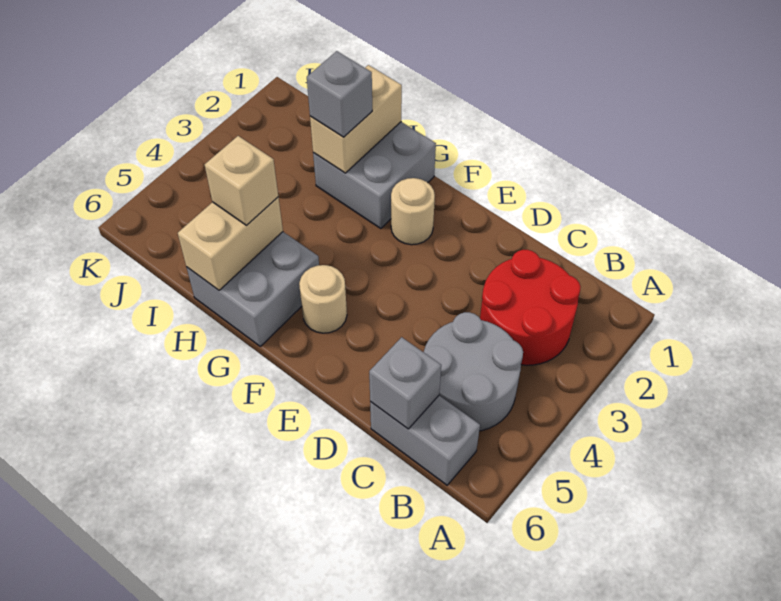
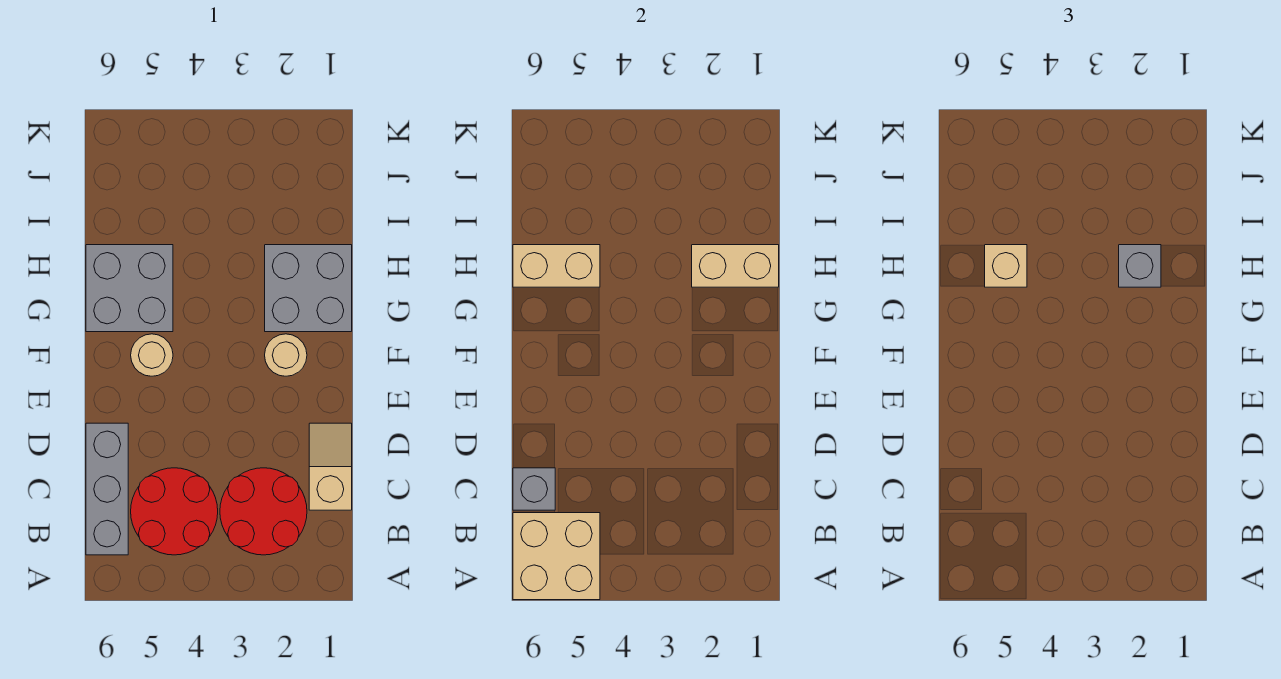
none -> tan brick A5:B6 level 2
grey round brick B4:C5 level 1 -> red round brick B4:C5 level 1
grey brick B6:C6 level 1 -> grey brick B6:D6 level 1
none -> tan slope C1:D1 level 1 top C

